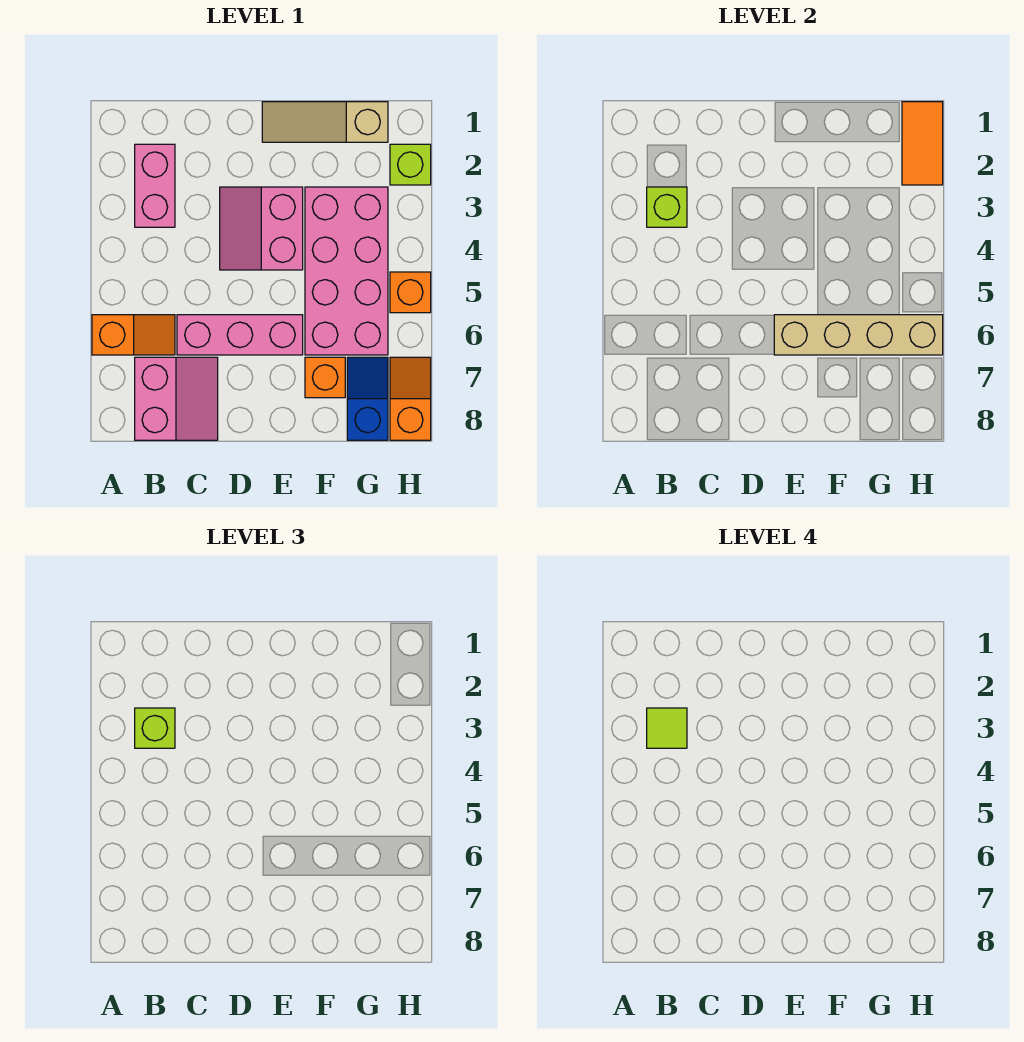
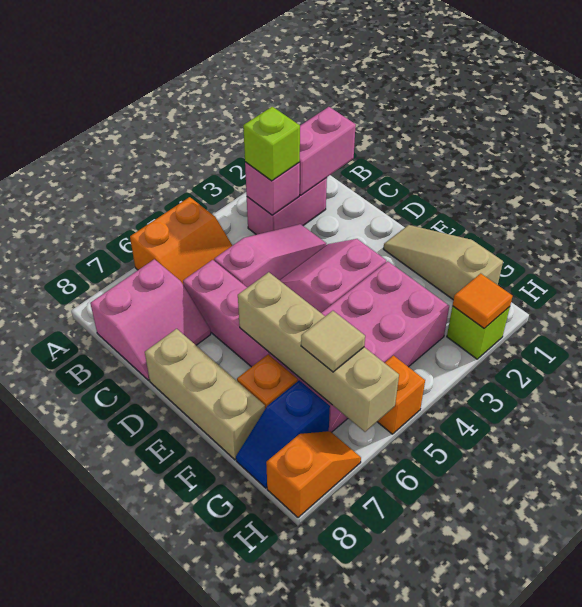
orange slope A6:B6 level 1 top A -> orange slope A5:B6 level 1 top A
none -> pink brick B1:B2 level 2
lime brick B3 level 2 -> pink brick B3 level 2
lime tile B3 level 4 -> none
none -> pink slope C3:C5 level 1 top 5
none -> tan brick D8:F8 level 1
none -> tan tile G6 level 3
blue slope G7:G8 level 1 top 8 -> blue slope G7:G8 level 1 top 7
orange tile H1:H2 level 2 -> orange tile H2 level 2

